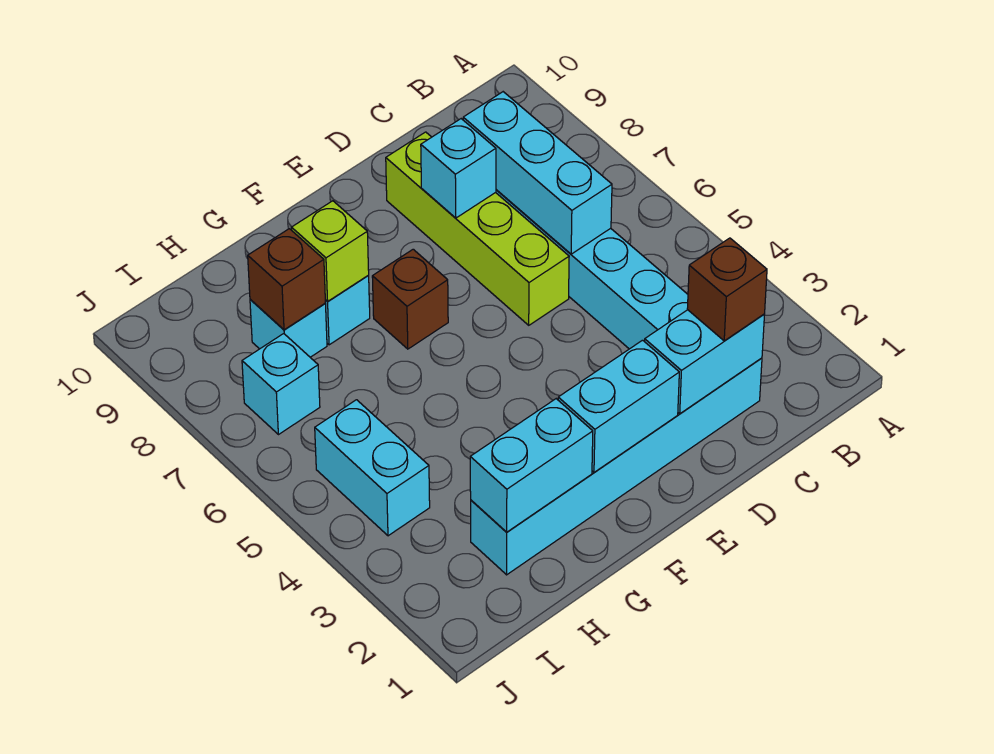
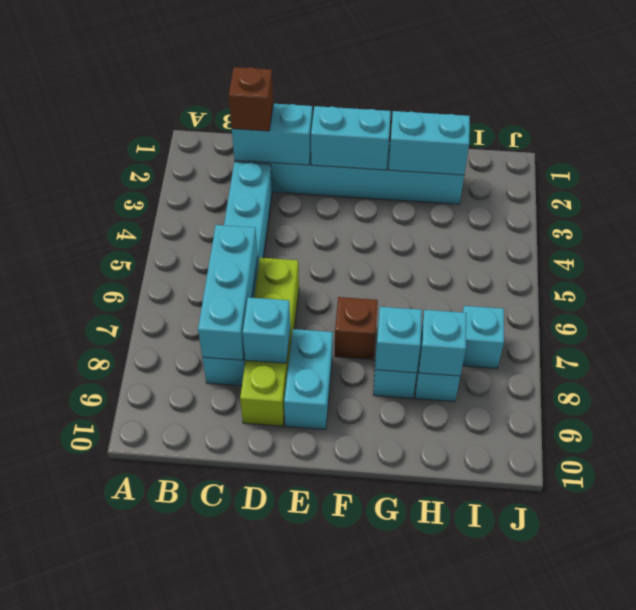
lime brick G8 level 2 -> cyan brick G8 level 2
brown brick H8 level 2 -> cyan brick H8 level 2
cyan brick I4:I5 level 1 -> cyan brick E8:E9 level 1

